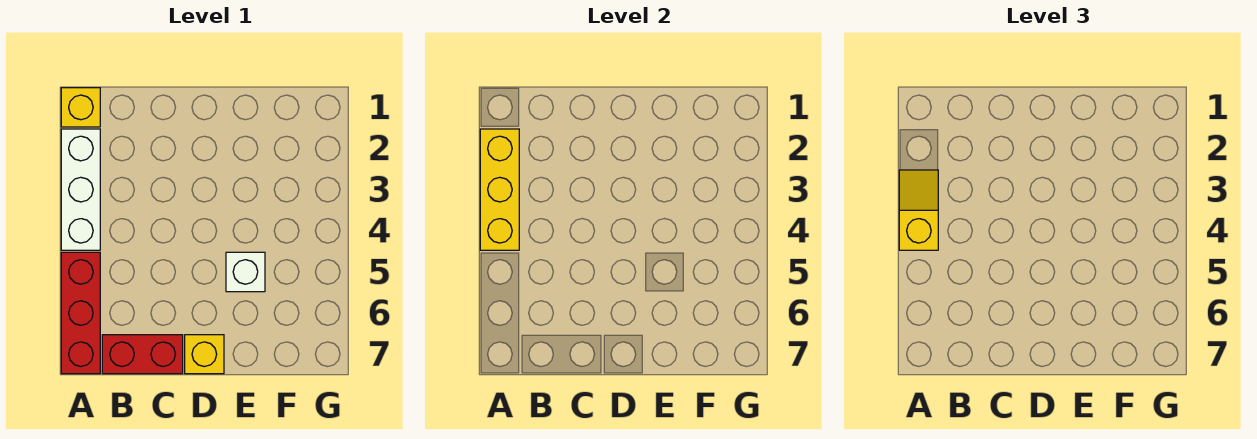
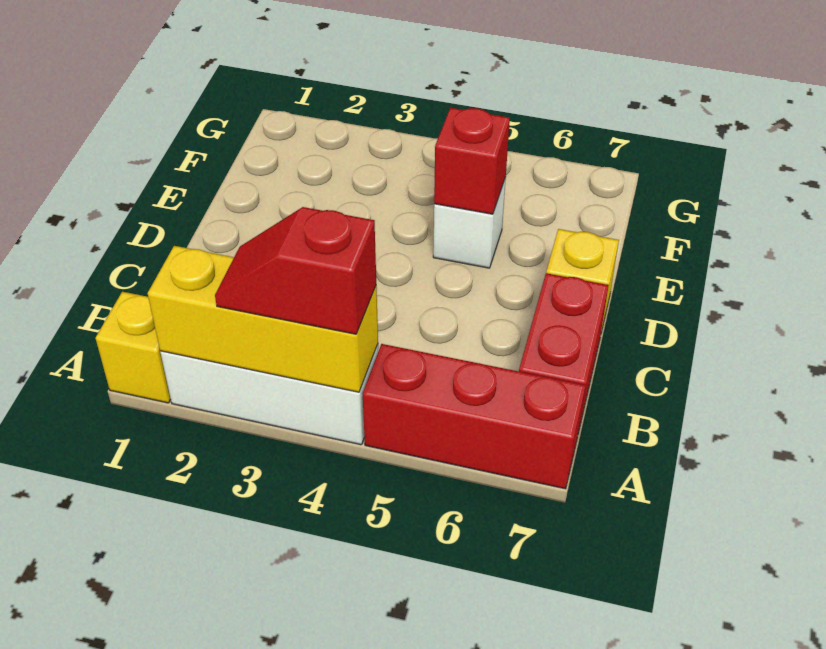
yellow slope A3:A4 level 3 top 4 -> red slope A3:A4 level 3 top 4
none -> red brick E5 level 2

